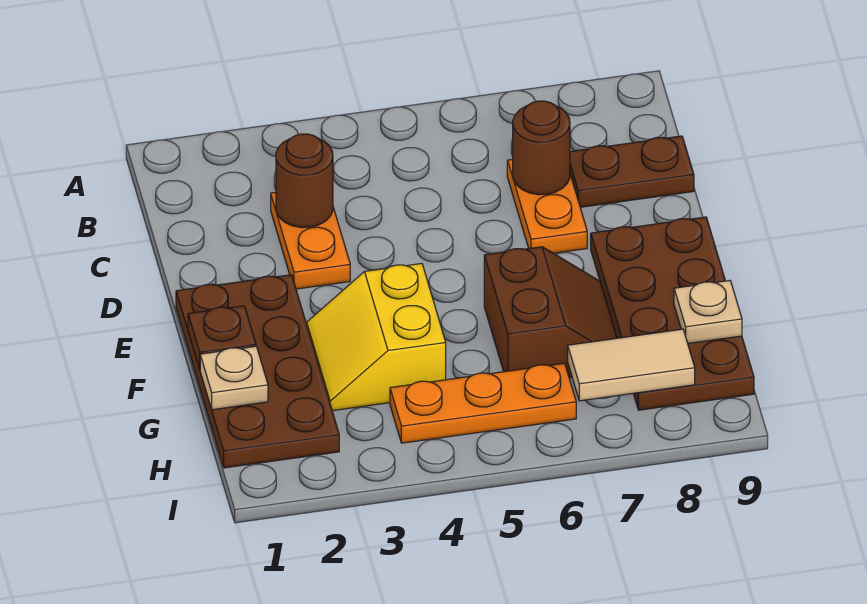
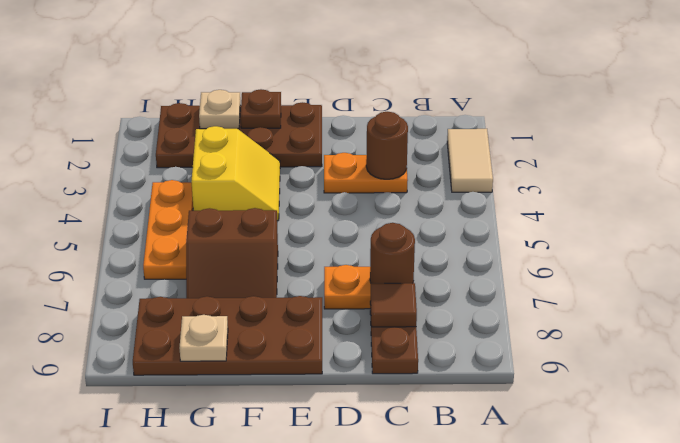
none -> brown tile C8 level 2
yellow slope F3:G4 level 1 top 4 -> yellow slope F3:G4 level 1 top G
tan tile H7:H8 level 2 -> tan tile A2:A3 level 1

